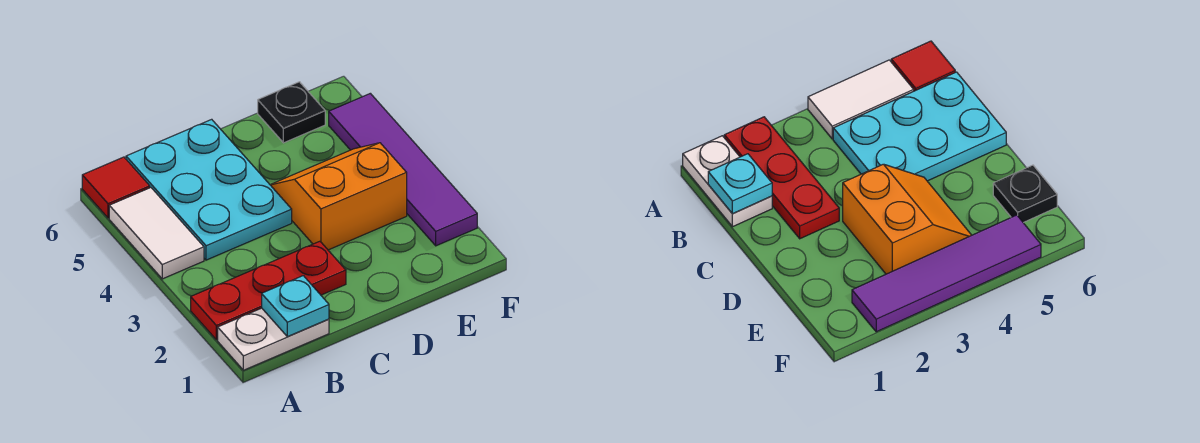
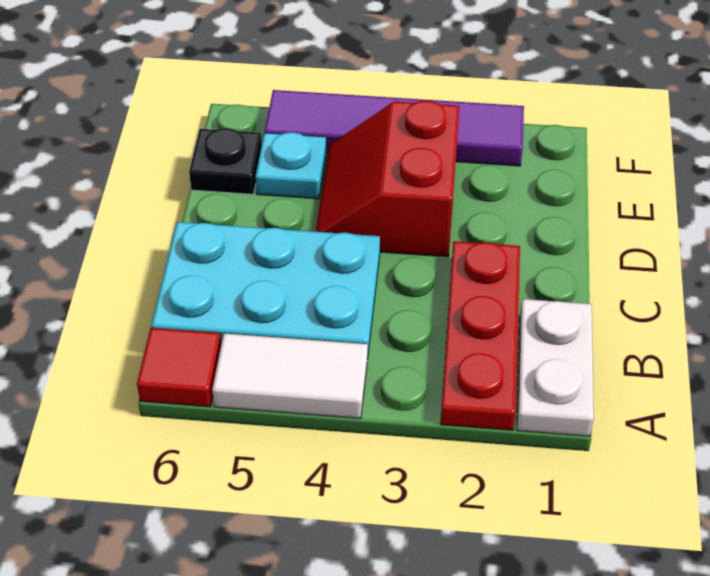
cyan plate B1 level 2 -> cyan plate E5 level 1
orange slope D3:E4 level 1 top 3 -> red slope D3:E4 level 1 top 3

